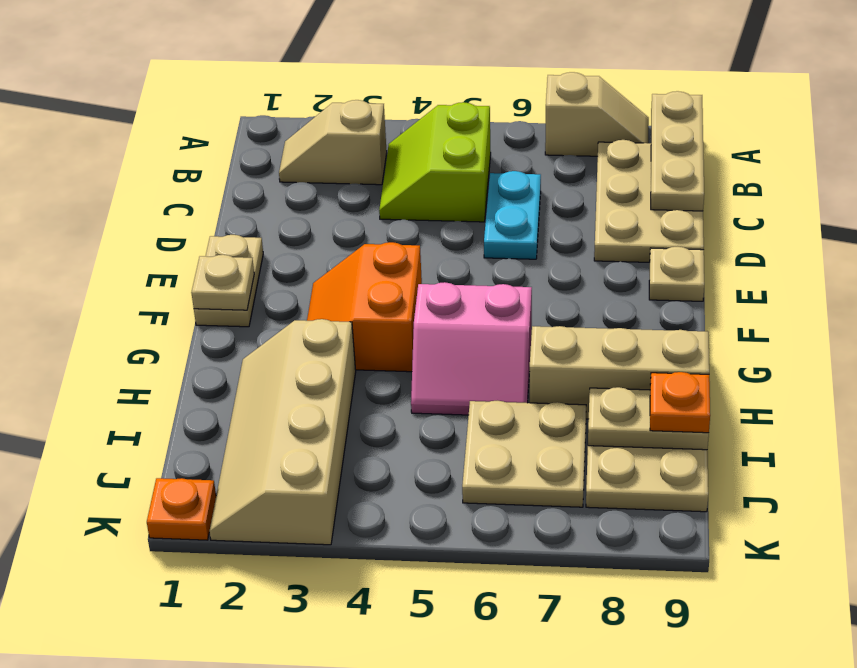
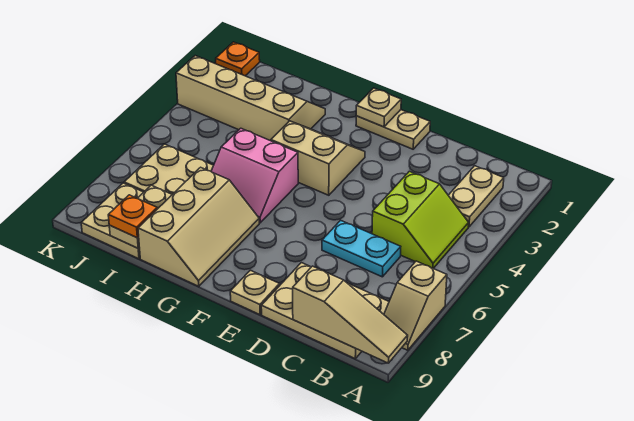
tan plate A9:C9 level 2 -> tan slope A9:C9 level 2 top C
tan slope B2:B3 level 1 top 3 -> tan plate B2:B3 level 1
lime slope B4:C5 level 1 top 5 -> lime slope B4:C5 level 1 top C
orange slope F3:G4 level 1 top 4 -> tan slope F3:G4 level 1 top 4
pink slope G5:H6 level 1 top G -> pink slope G5:H6 level 1 top 5

